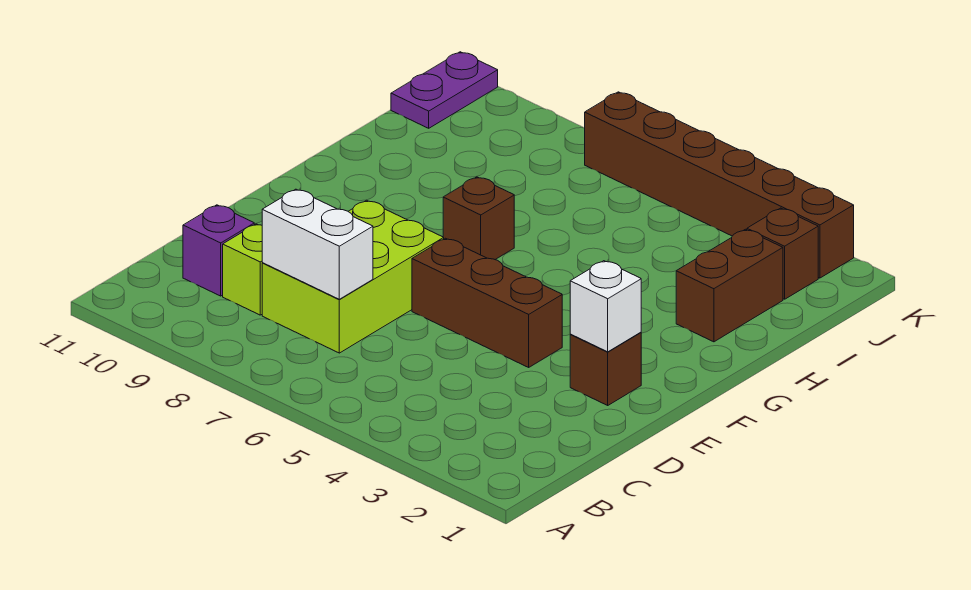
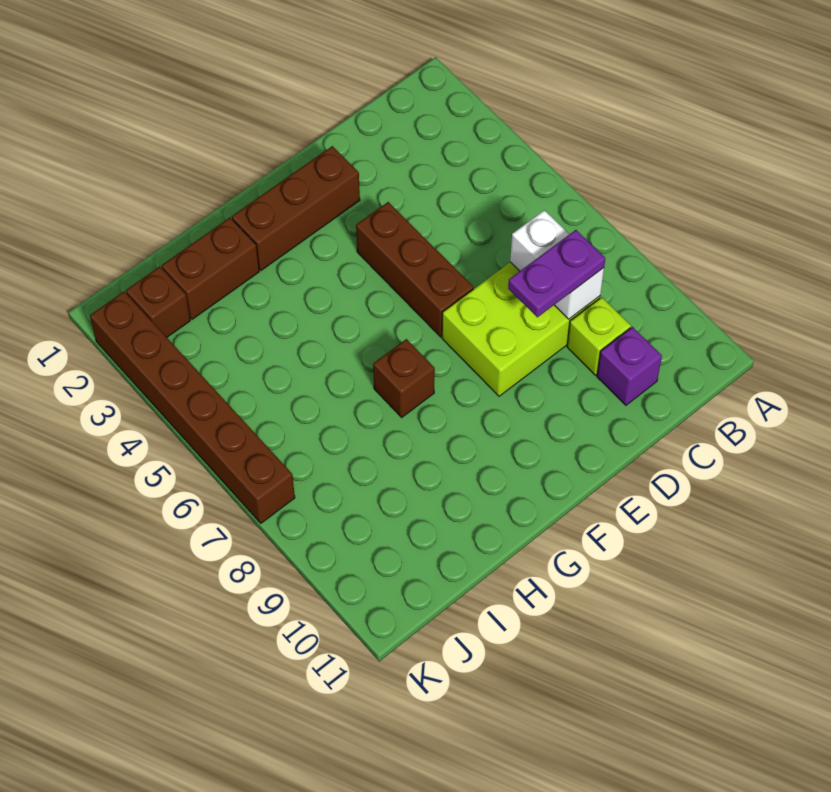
brown brick E2 level 1 -> brown brick E2:G2 level 1
white brick E2 level 2 -> none
purple plate J11:K11 level 1 -> purple plate C8:D8 level 3

